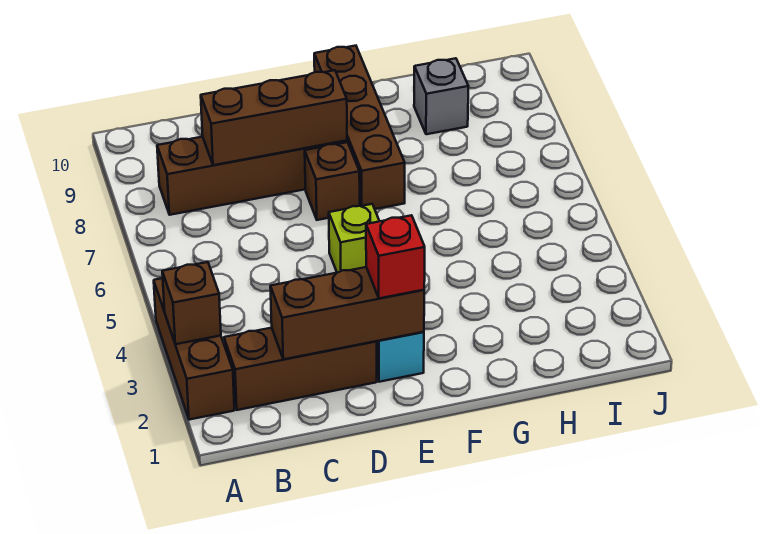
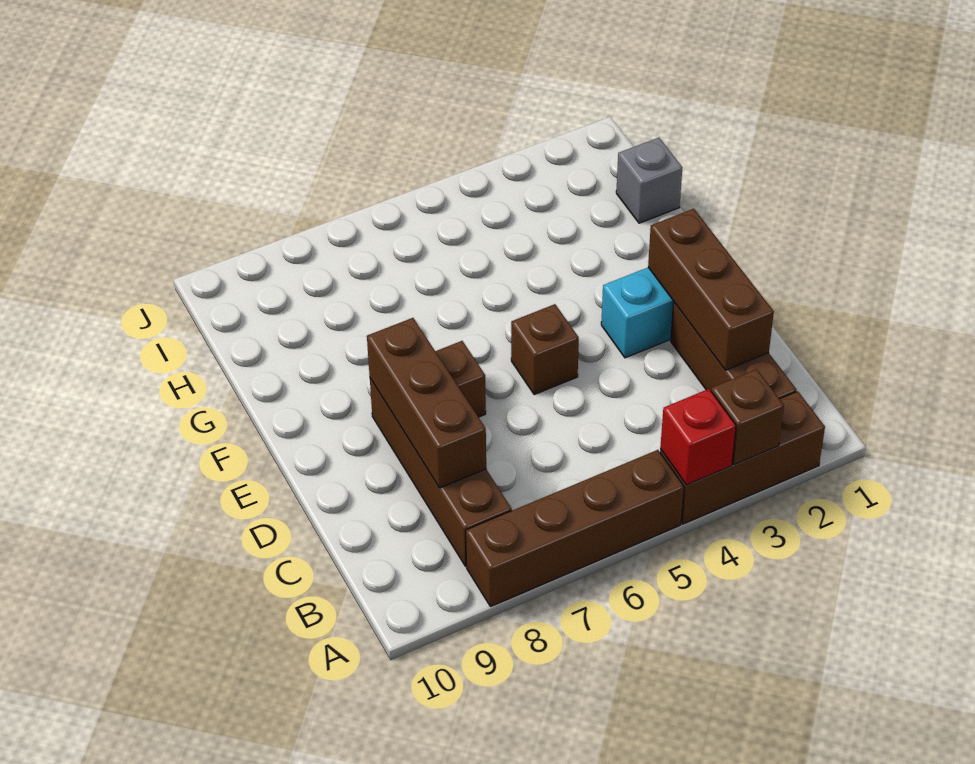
red brick E2 level 3 -> red brick A4 level 2
lime brick E5 level 1 -> brown brick E5 level 1
brown brick F7:F10 level 1 -> brown brick A5:A8 level 1
grey brick H9 level 1 -> grey brick H1 level 1

